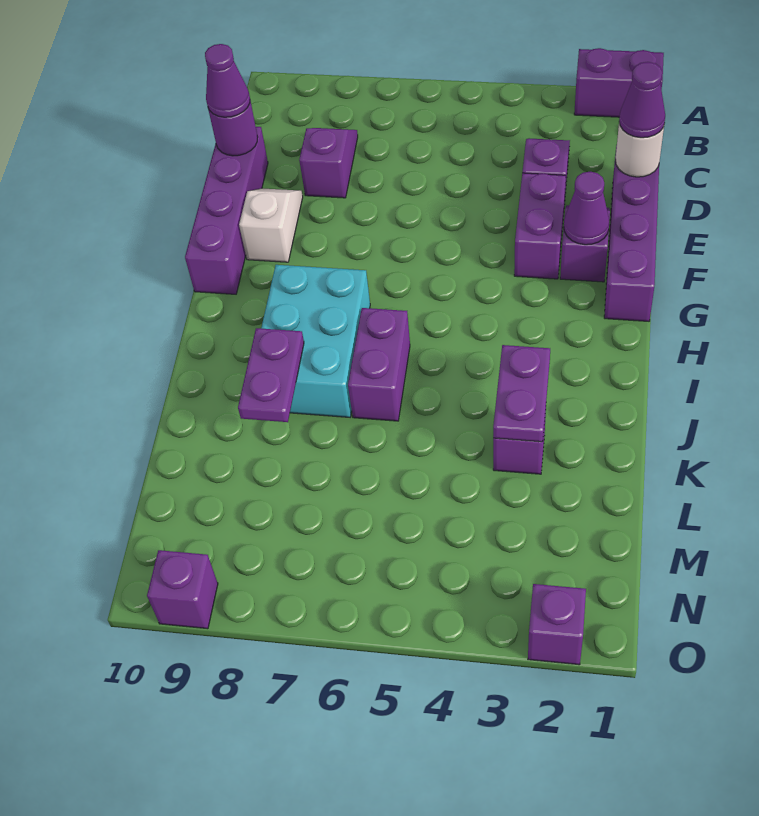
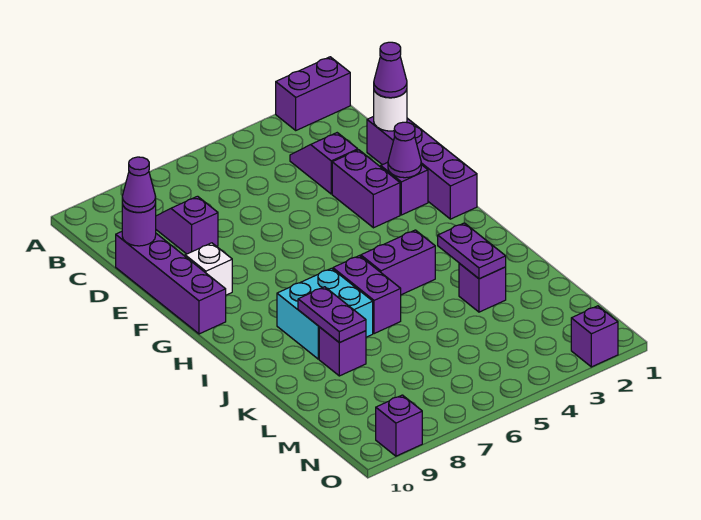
cyan brick H7:J8 level 1 -> cyan brick I7:J8 level 1
none -> purple brick I4:I5 level 1
none -> purple brick K8 level 1

